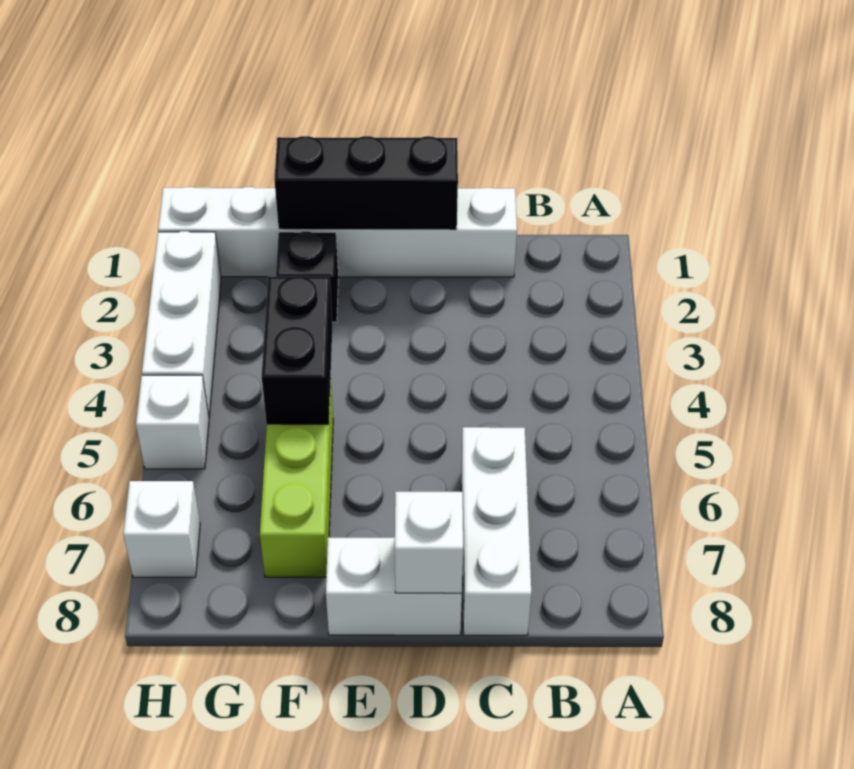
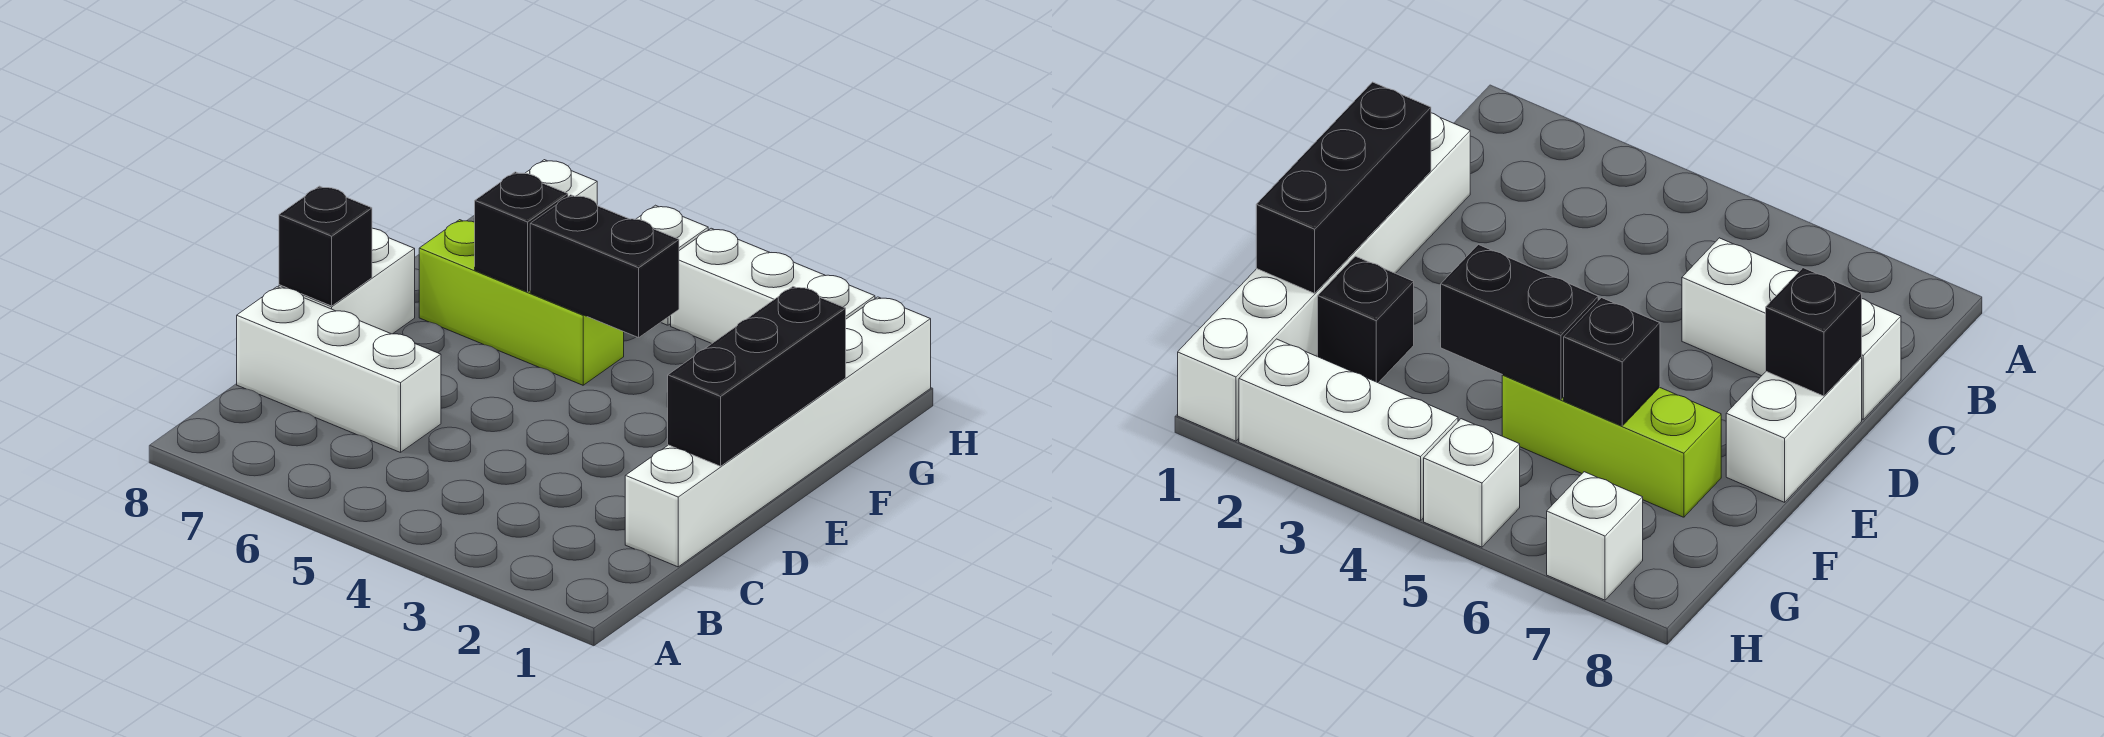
white brick D8 level 2 -> black brick D8 level 2
none -> black brick F6 level 2

